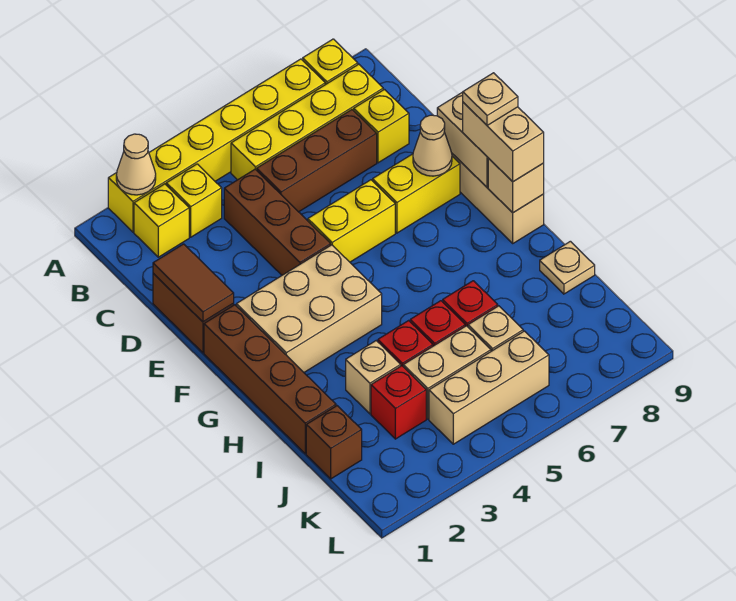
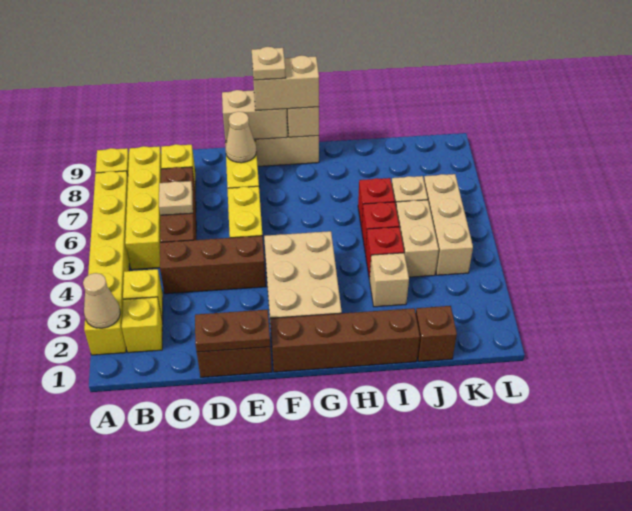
brown tile D1:E1 level 2 -> brown plate D1:E1 level 2
tan plate I9 level 1 -> tan plate C6 level 2
red brick J3 level 1 -> none

